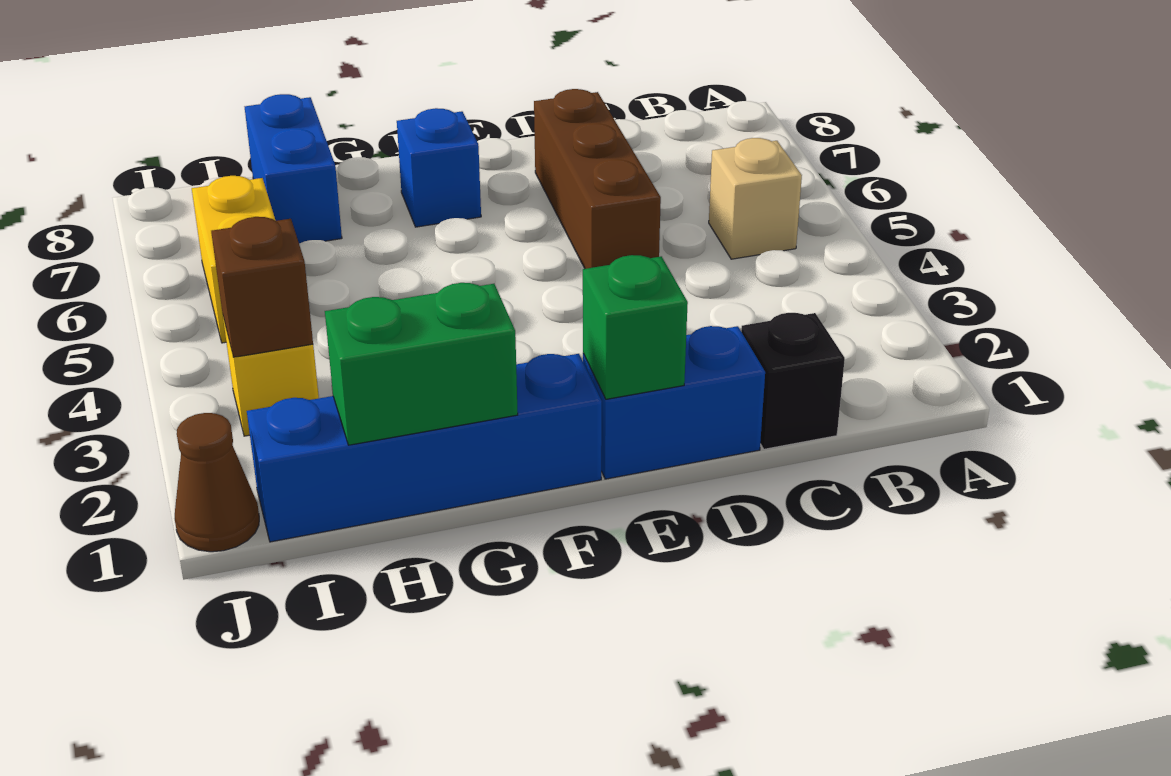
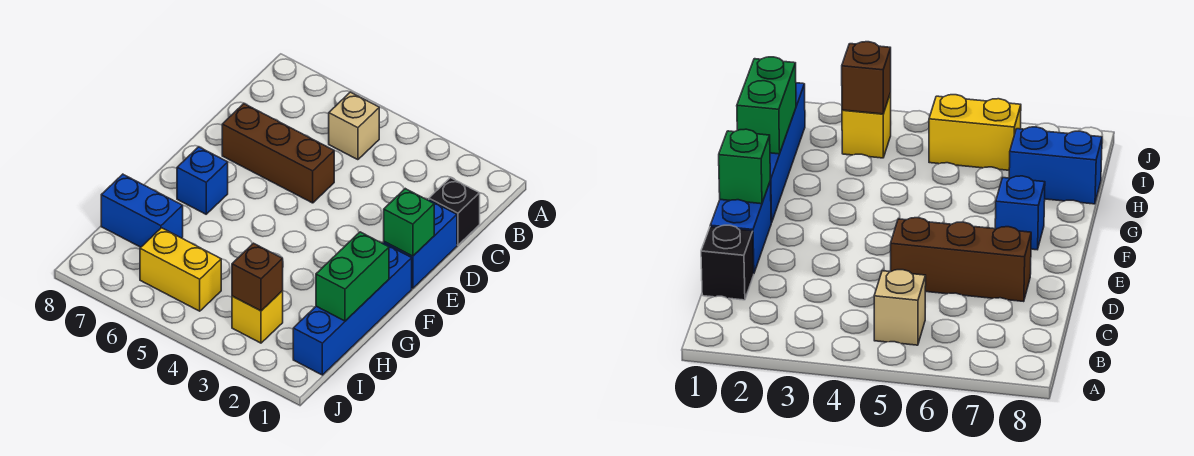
brown cone J1 level 1 -> none

